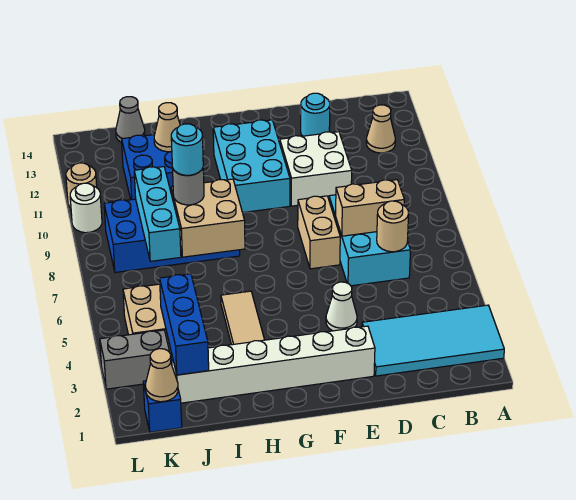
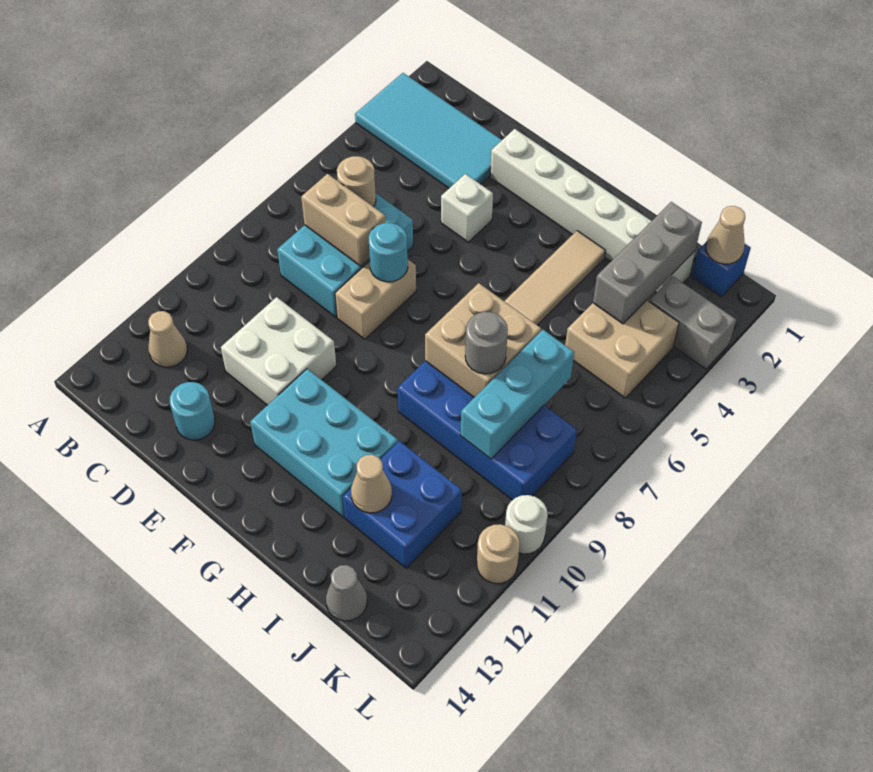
white cone E4 level 1 -> white brick E4 level 1
cyan brick F10:G12 level 1 -> cyan brick F11:H12 level 1
cyan round brick I8 level 4 -> cyan round brick E7 level 2
blue brick J2:J4 level 2 -> grey brick J2:J4 level 2

